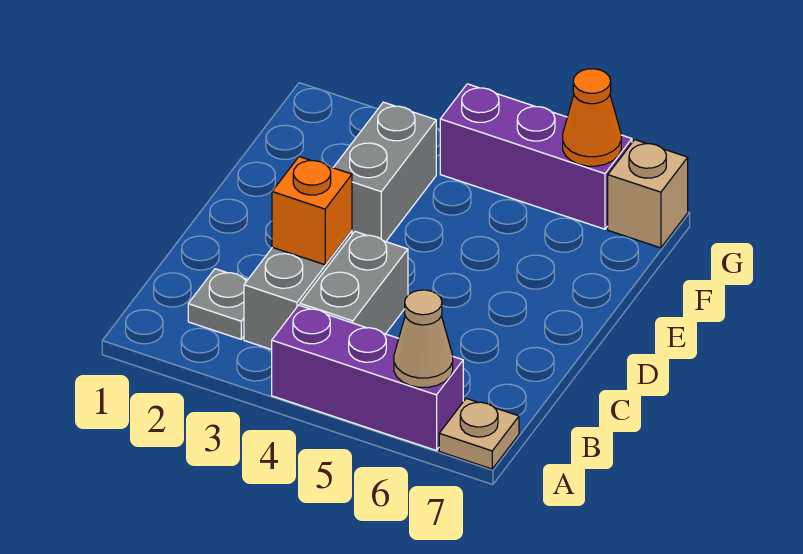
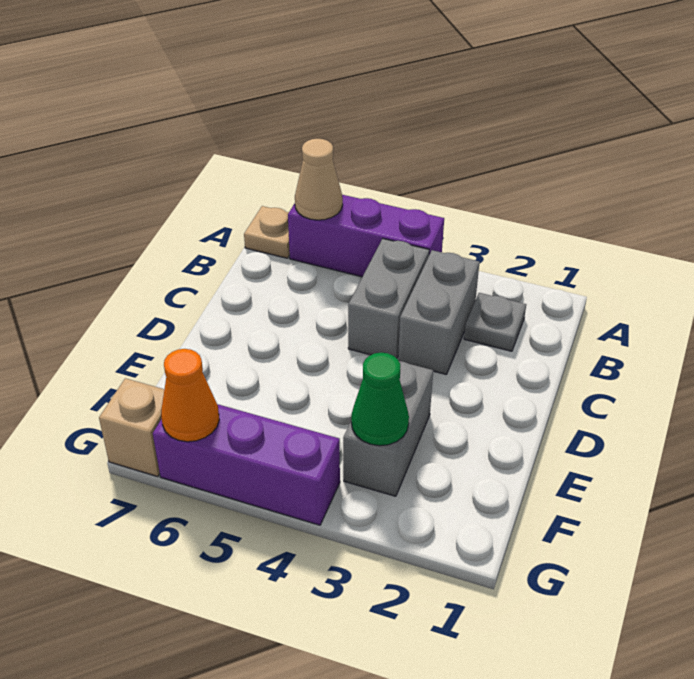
orange brick C3 level 2 -> none
none -> green cone F3 level 2

